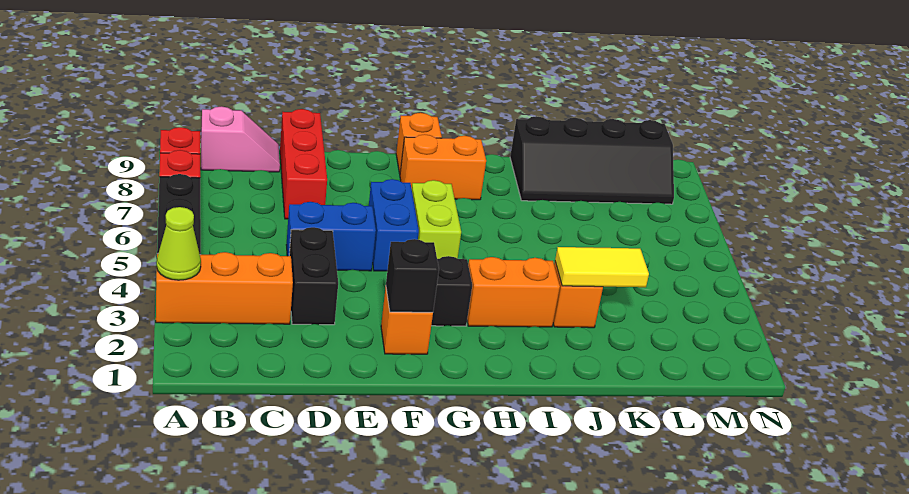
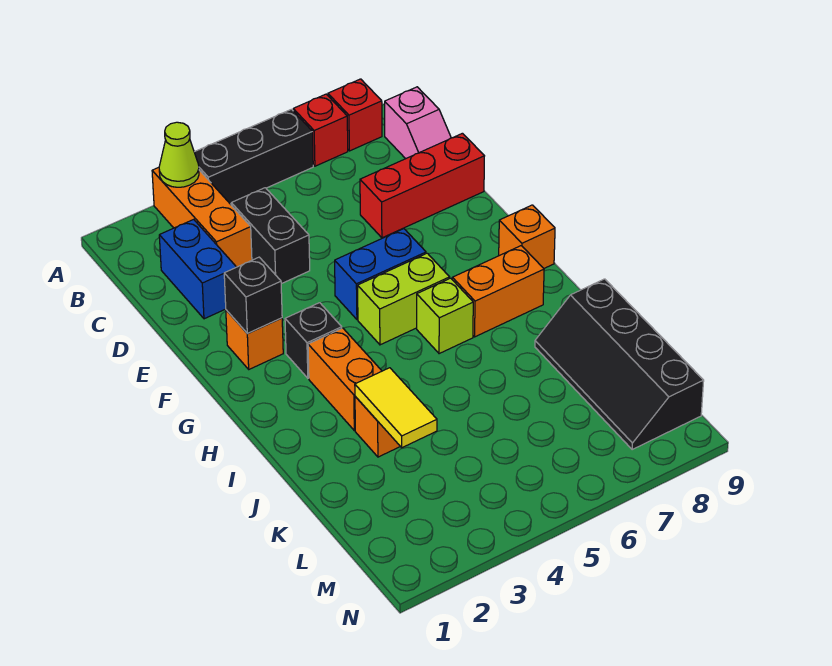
black brick D3:D4 level 1 -> black brick C4:D4 level 1
blue brick D5:E5 level 1 -> blue brick C2:D2 level 1
orange brick G8:H8 level 1 -> orange brick H7:H8 level 1
none -> lime brick H6 level 1

